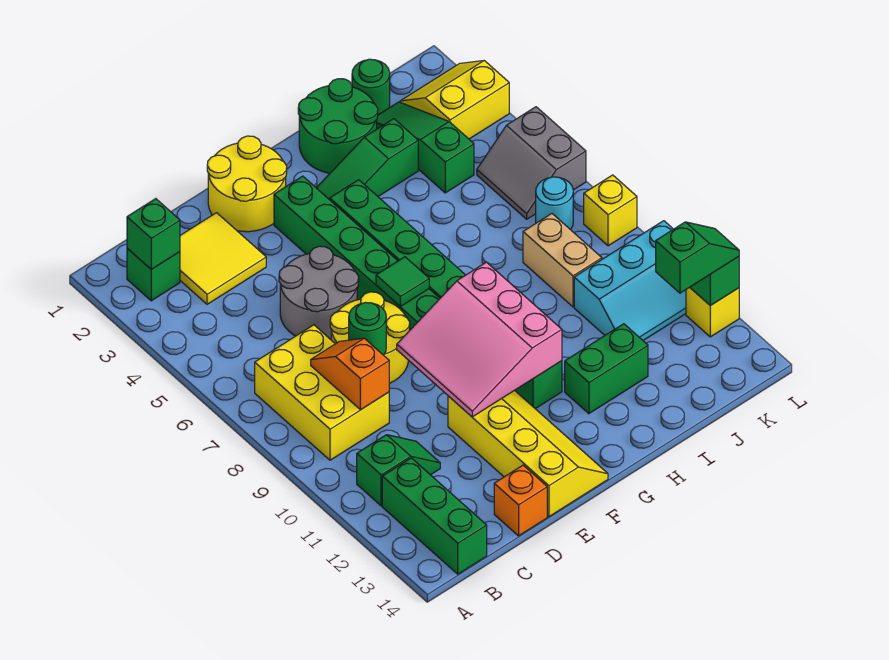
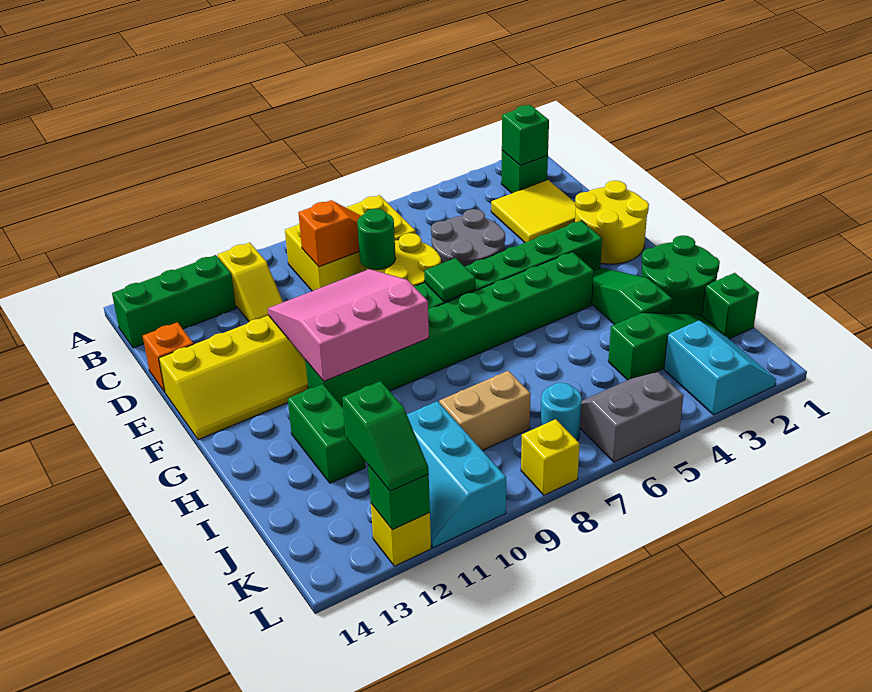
green slope B11:C11 level 1 top B -> yellow slope B11:C11 level 1 top B
green round brick J1 level 1 -> green brick J1 level 1
yellow slope K2:L3 level 1 top 3 -> cyan slope K2:L3 level 1 top 3

